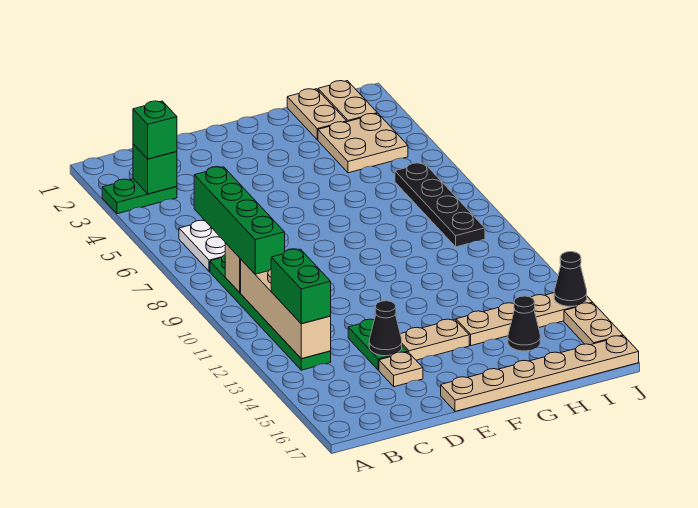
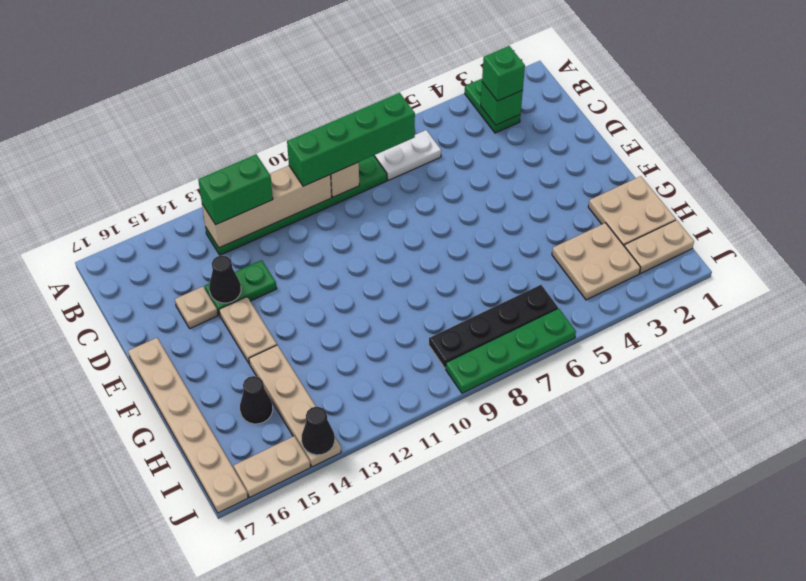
tan plate H1:H2 level 1 -> tan plate G1:H2 level 1
none -> green plate J6:J9 level 1

